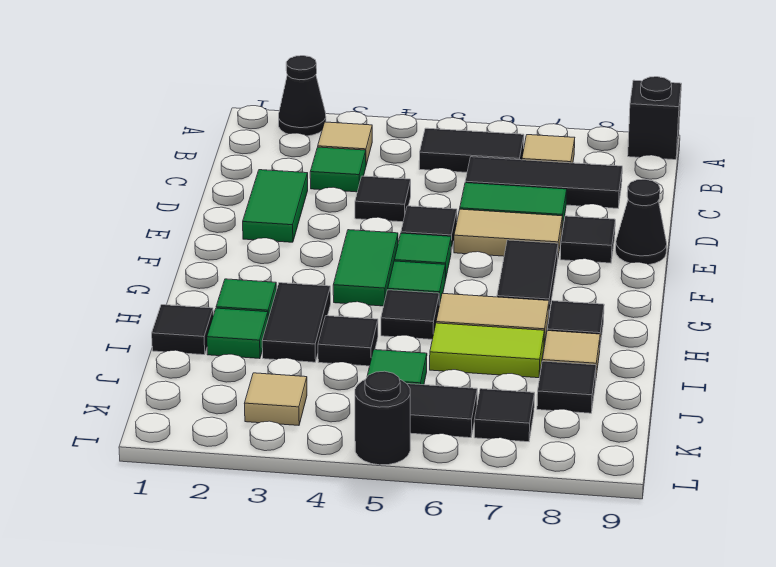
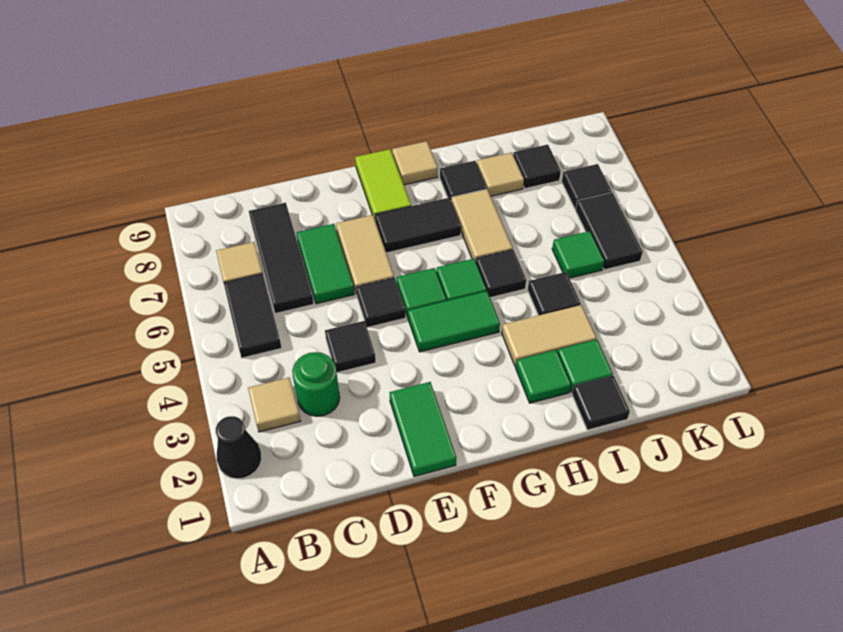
black brick A9 level 1 -> none
green tile C3 level 1 -> green round brick C3 level 1
green tile D2:E2 level 1 -> green tile E1:E2 level 1
black tile E8 level 1 -> none
black cone E9 level 1 -> none
black tile H3:I3 level 1 -> tan tile H3:I3 level 1
lime tile I6:I7 level 1 -> lime tile F8:F9 level 1
tan tile K3 level 1 -> tan tile G9 level 1
black round brick L5 level 1 -> none

